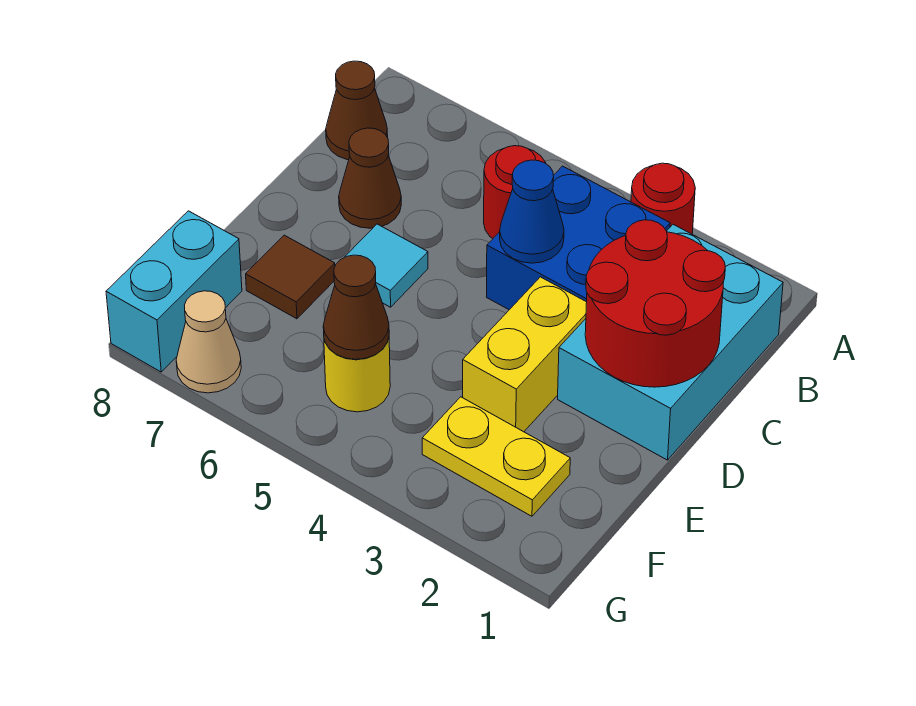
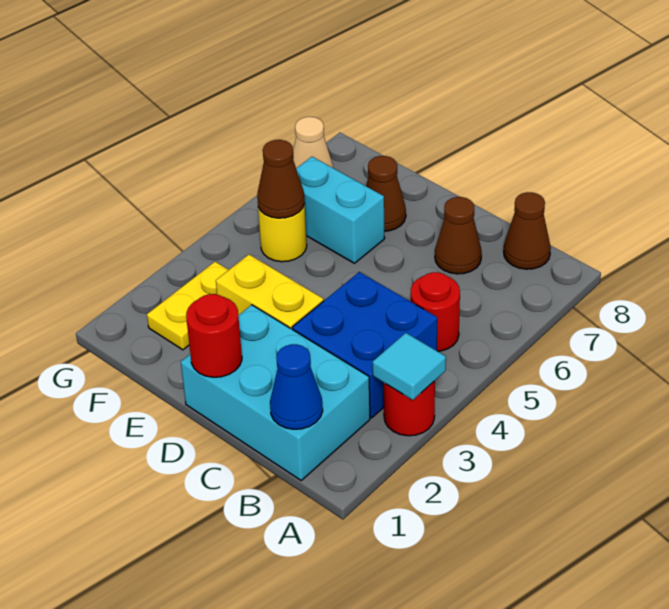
red round brick C1:D2 level 2 -> red round brick D1 level 2
blue cone C4 level 2 -> blue cone B1 level 2
cyan tile D6 level 1 -> cyan tile A3 level 2
brown tile E7 level 1 -> brown cone E7 level 1
cyan brick F8:G8 level 1 -> cyan brick E6:F6 level 1

